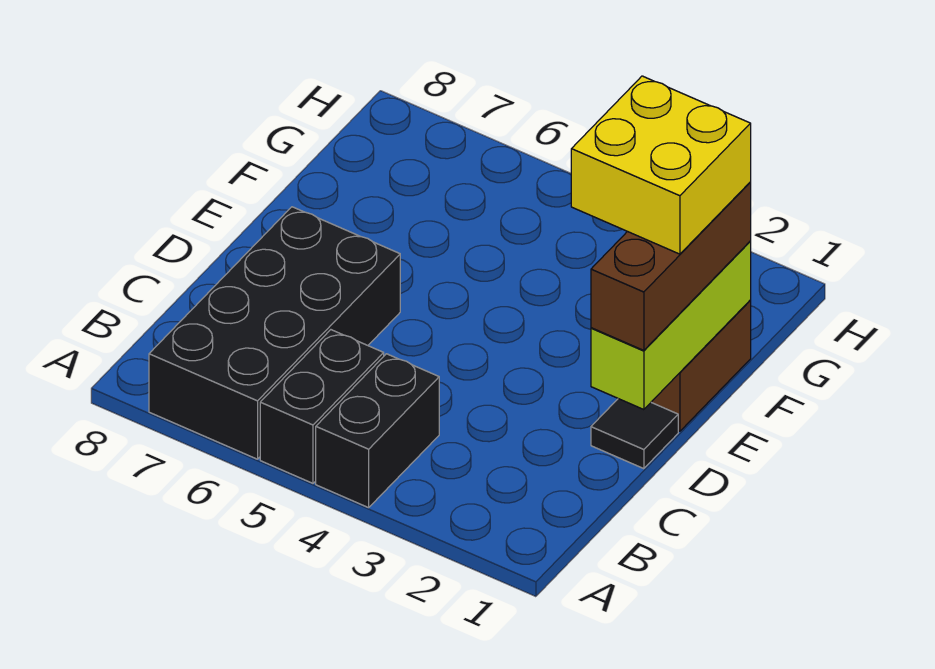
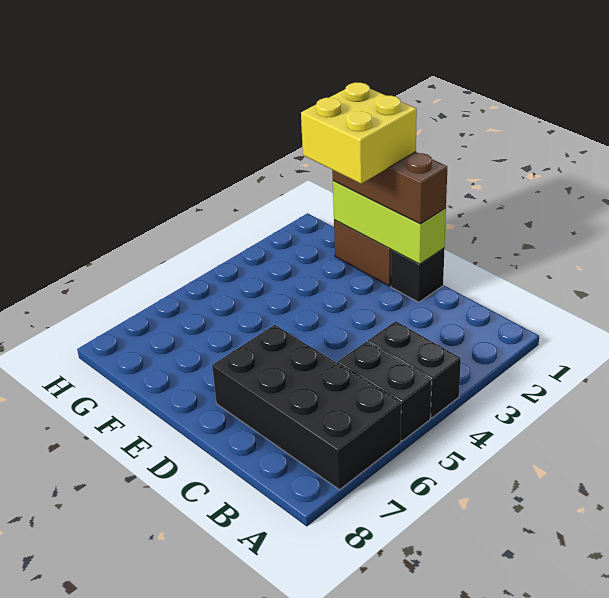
black tile D1 level 1 -> black brick D1 level 1

